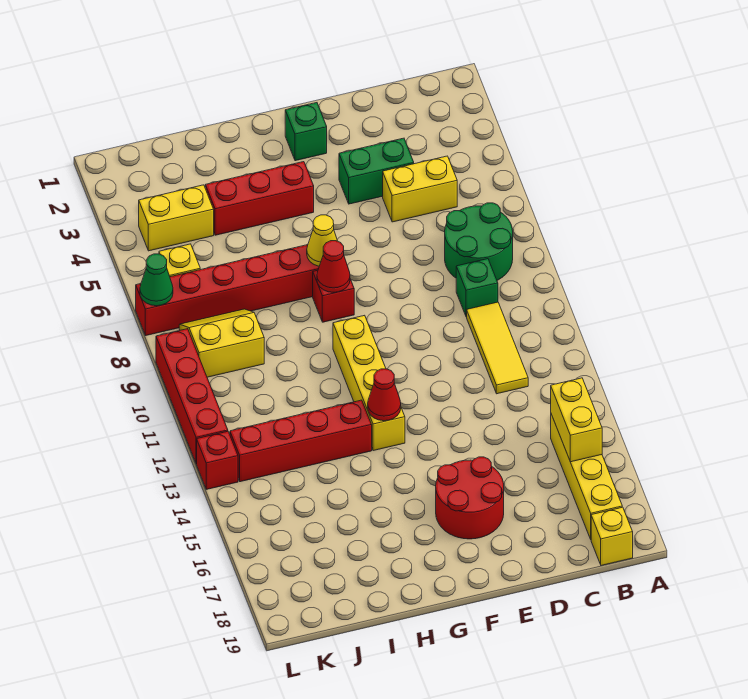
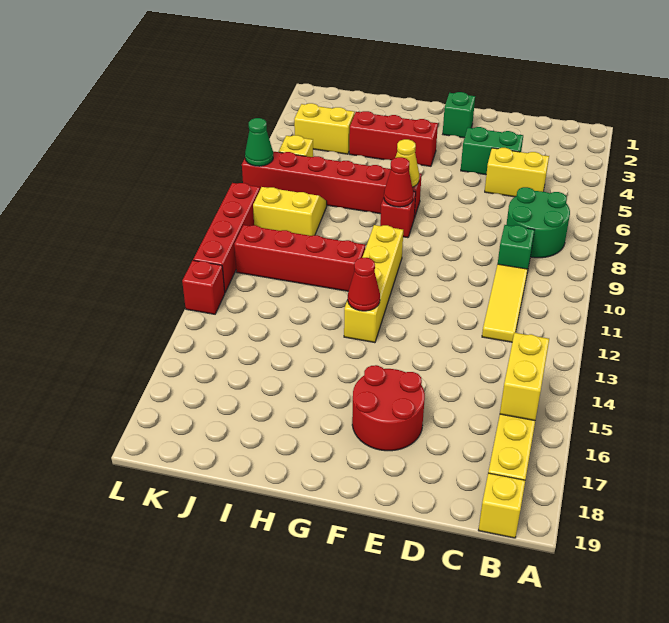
red brick H13:K13 level 1 -> red brick H11:K11 level 1

